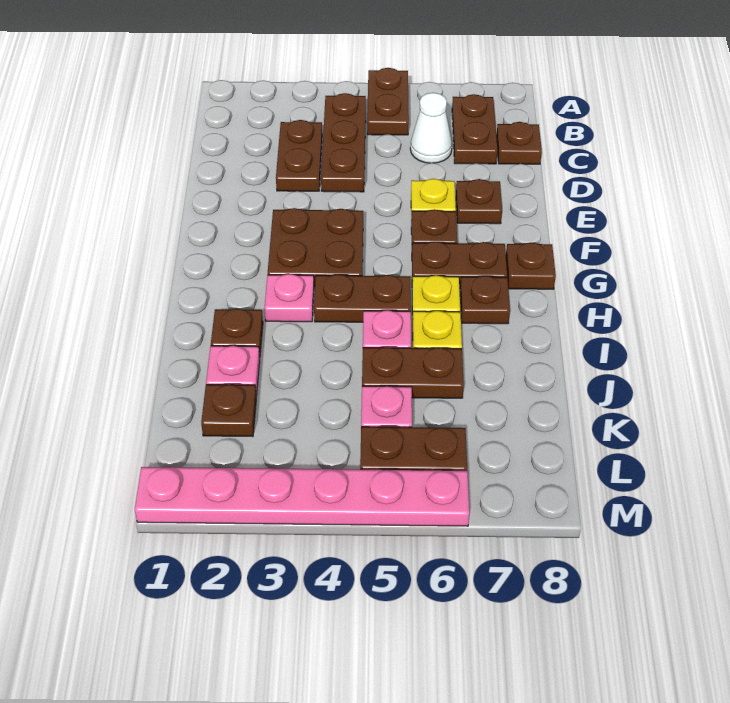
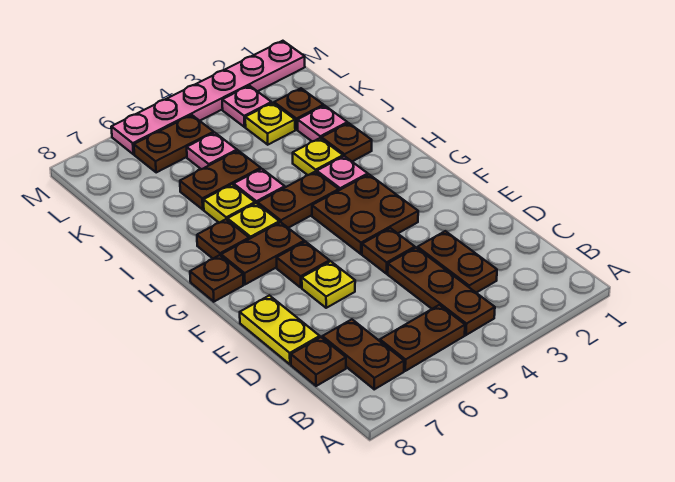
brown plate A5:B5 level 1 -> brown plate B5:B6 level 1
white cone C6 level 1 -> none
none -> yellow plate D8:E8 level 1
brown plate E7 level 1 -> brown plate E4 level 1
none -> yellow plate I3 level 1
none -> yellow plate K3 level 1
none -> pink plate L3 level 1

